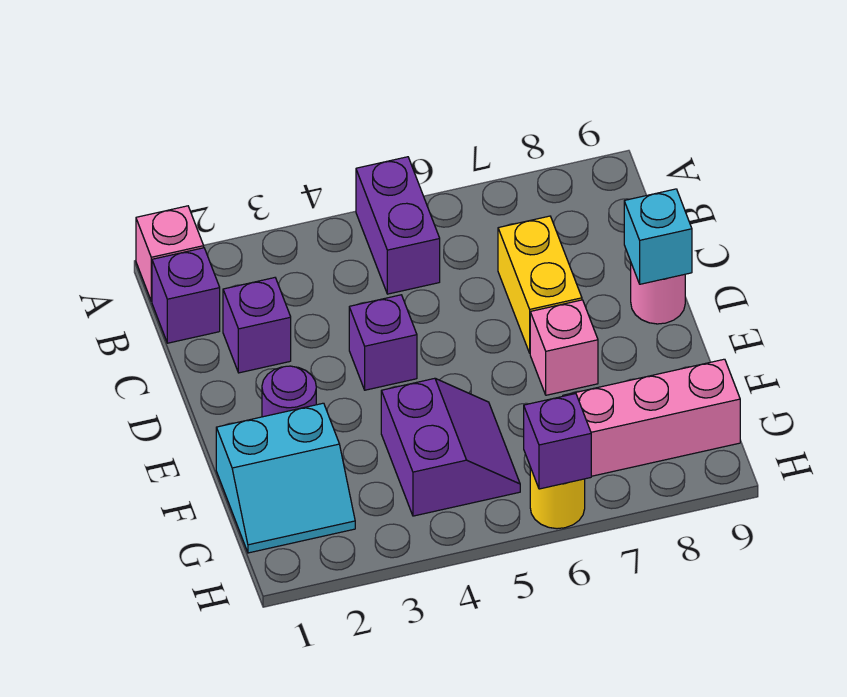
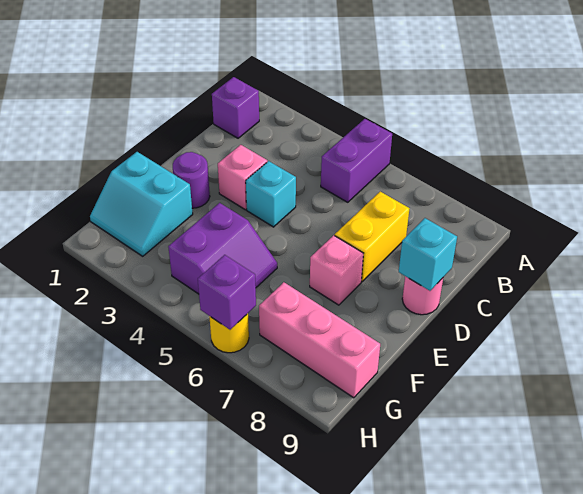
pink brick A1 level 1 -> pink brick D3 level 1
purple brick C2 level 1 -> none
purple brick D4 level 1 -> cyan brick D4 level 1

